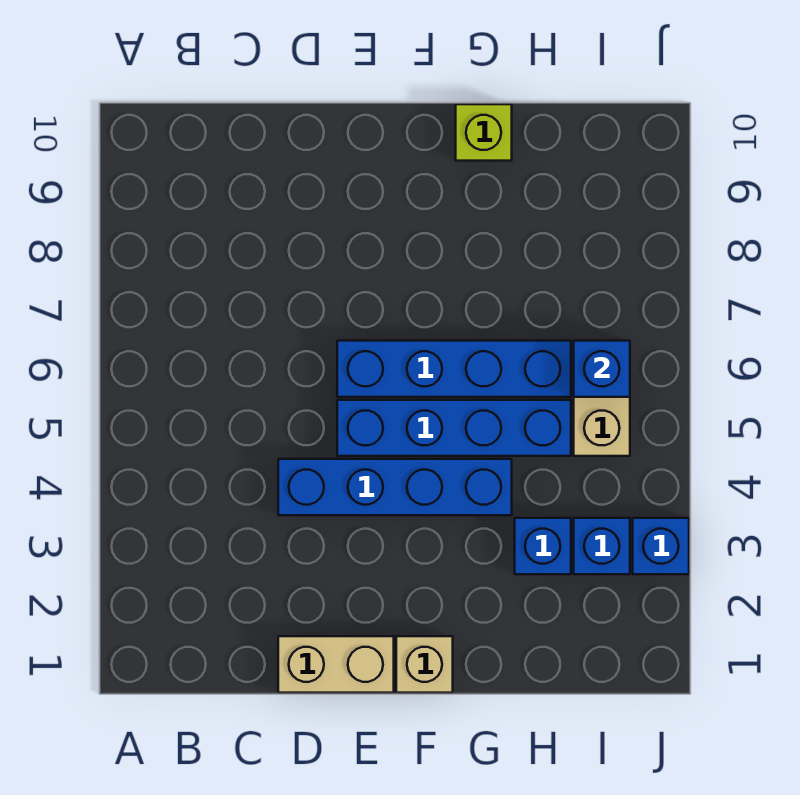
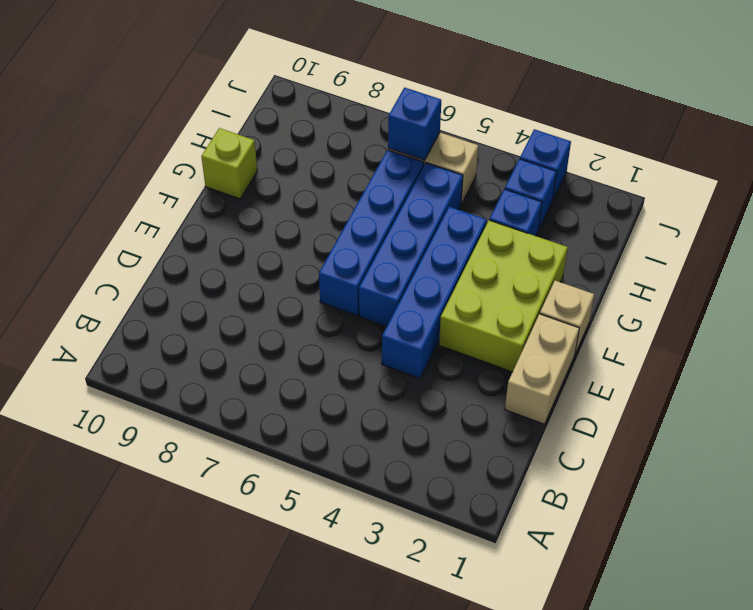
none -> lime brick E2:G3 level 1

